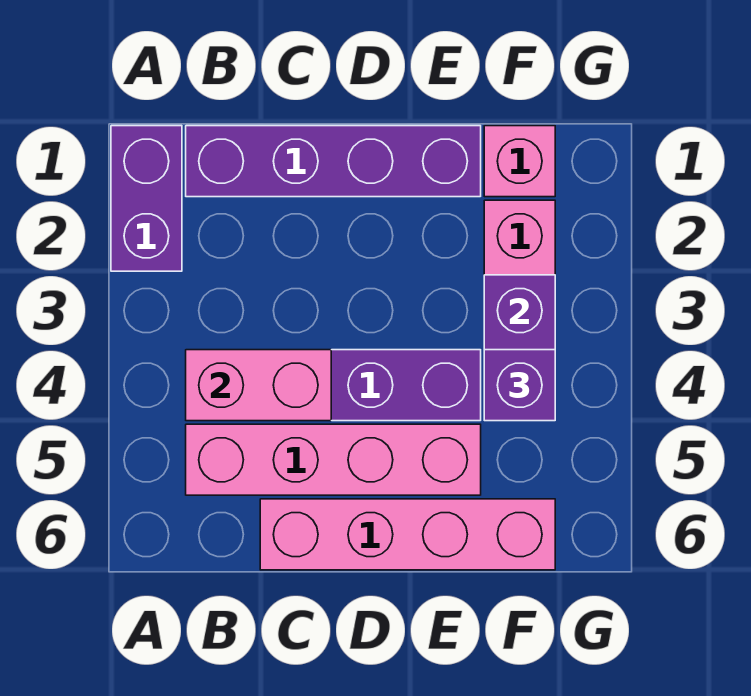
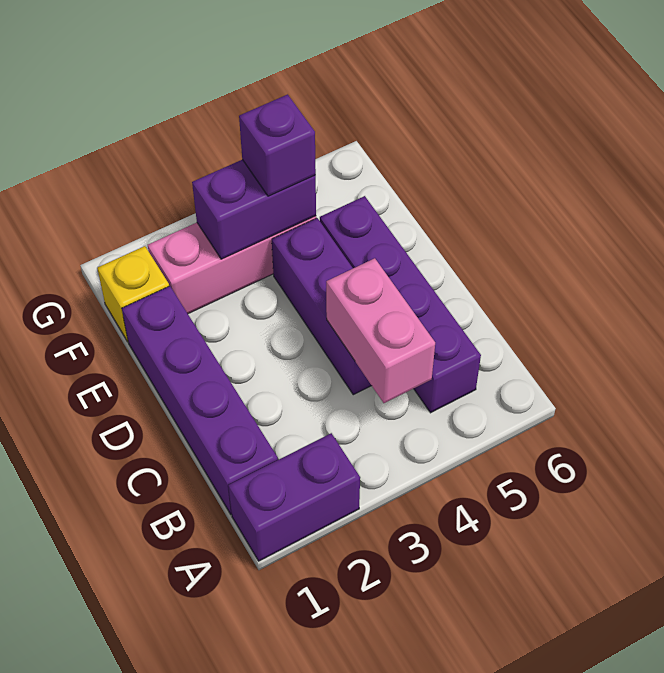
pink brick B5:E5 level 1 -> purple brick B5:E5 level 1
pink brick C6:F6 level 1 -> none
pink brick F1 level 1 -> yellow brick F1 level 1

